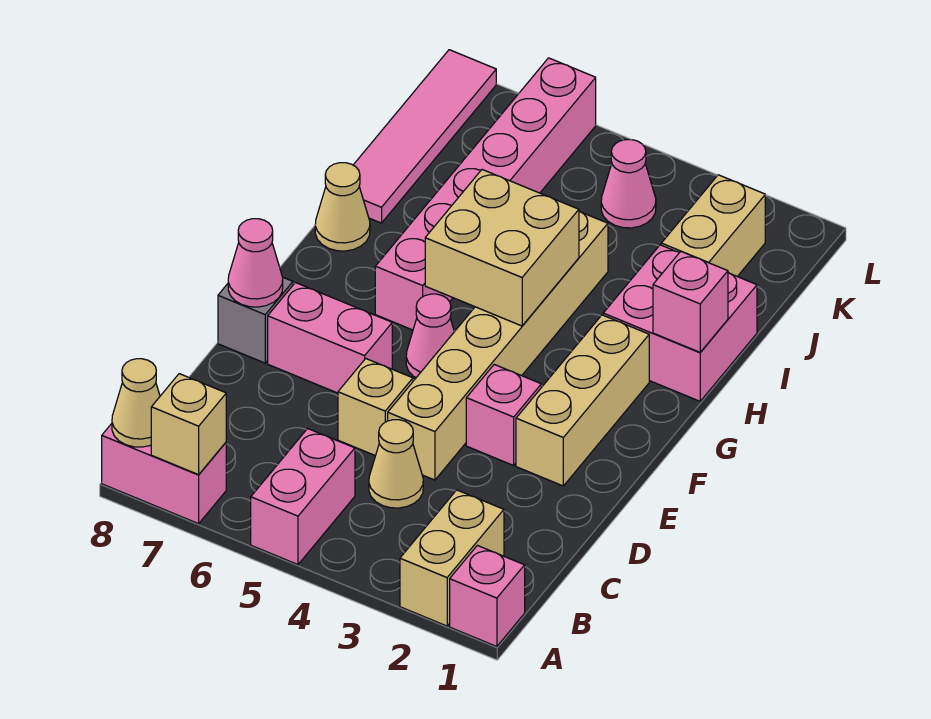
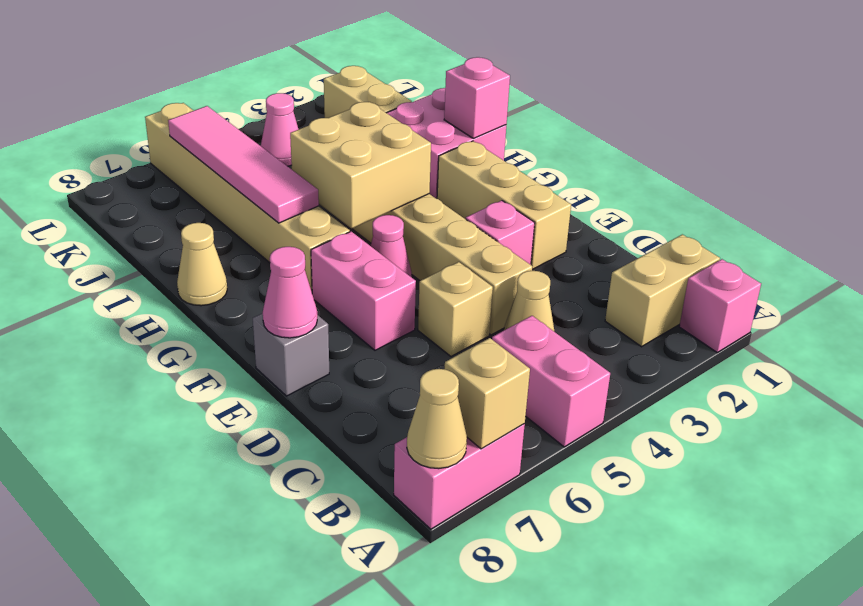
tan brick A2:B2 level 1 -> tan brick B1:B2 level 1
pink brick E6:E7 level 1 -> pink brick E6:F6 level 1
pink brick G6:L6 level 1 -> tan brick G6:L6 level 1
pink tile I8:L8 level 1 -> pink tile H6:K6 level 2

